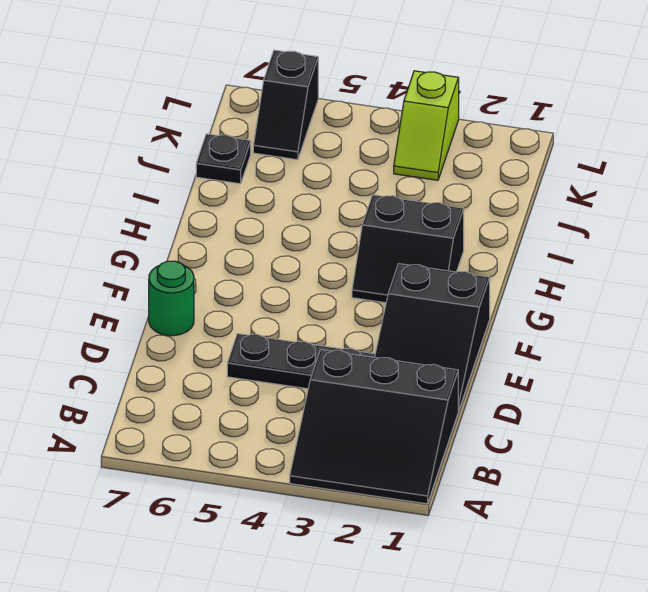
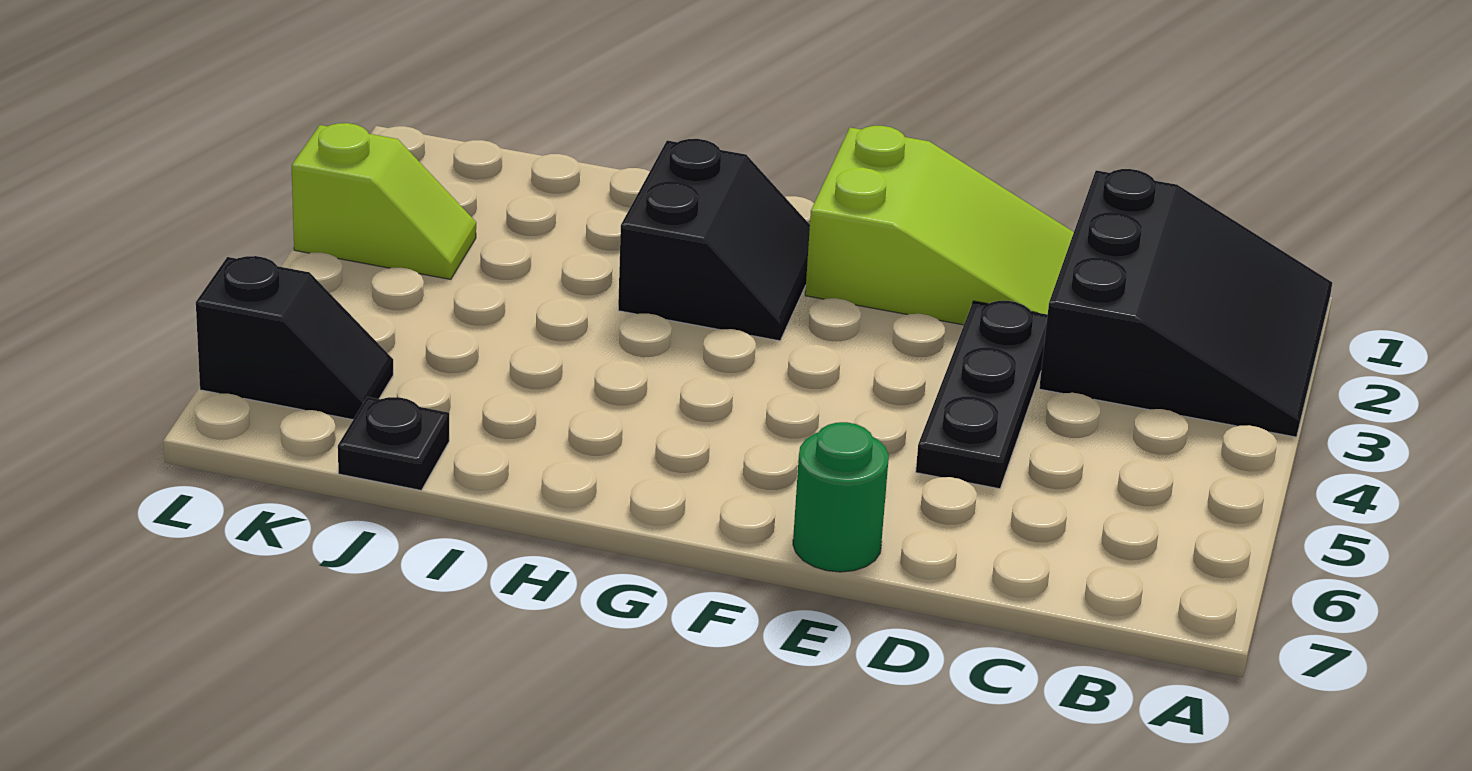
black slope D1:F2 level 1 top F -> lime slope D1:F2 level 1 top F

